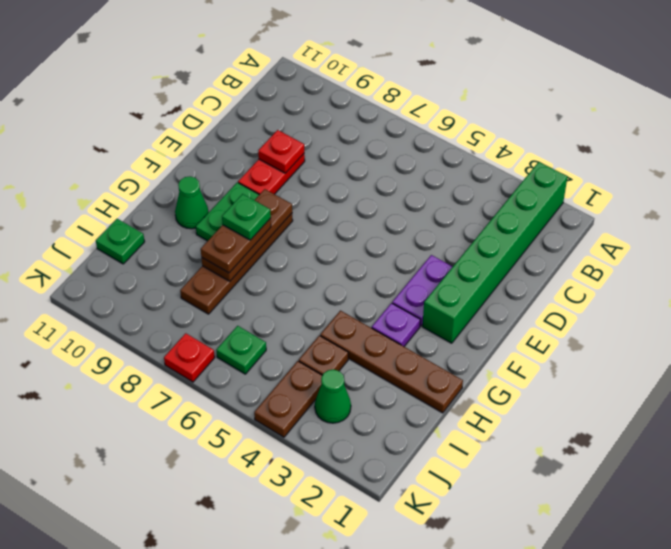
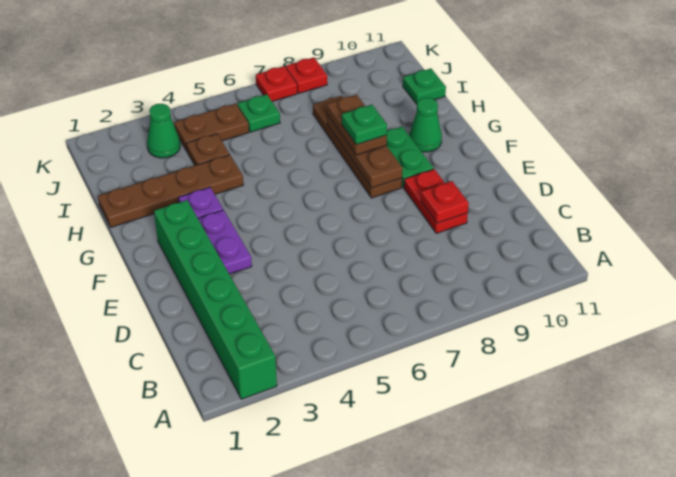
brown plate J4:K4 level 1 -> brown plate J4:J5 level 1
none -> red plate K8 level 1

